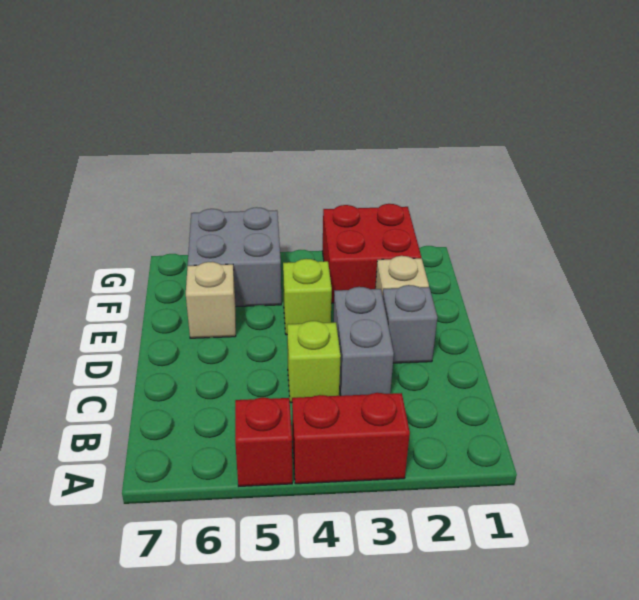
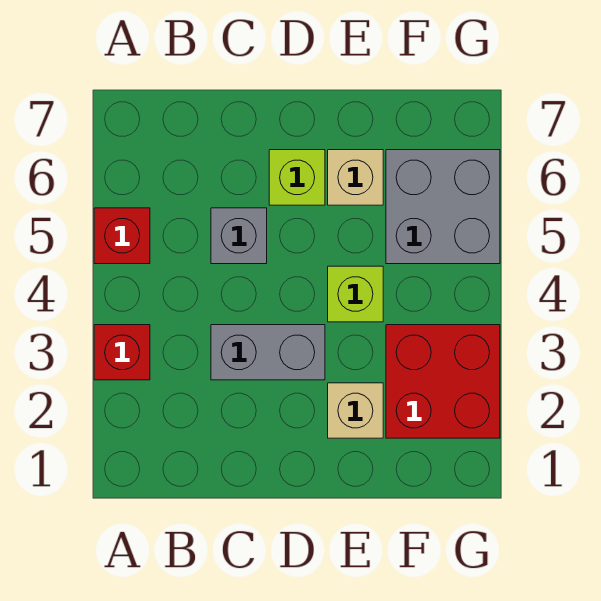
red brick A3:A4 level 1 -> red brick A3 level 1
lime brick C4 level 1 -> lime brick D6 level 1
grey brick D2 level 1 -> grey brick C5 level 1

